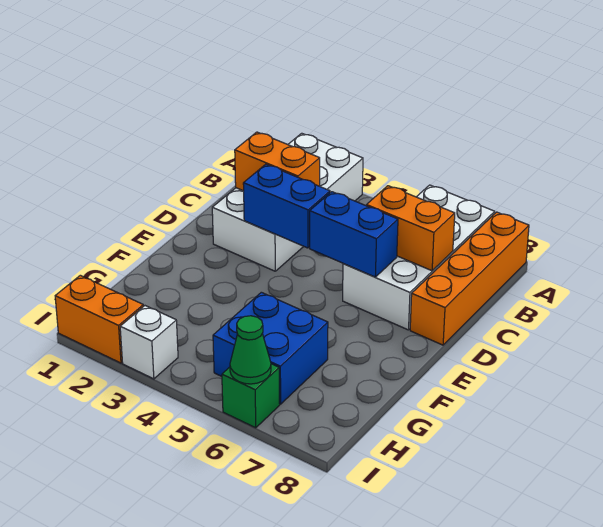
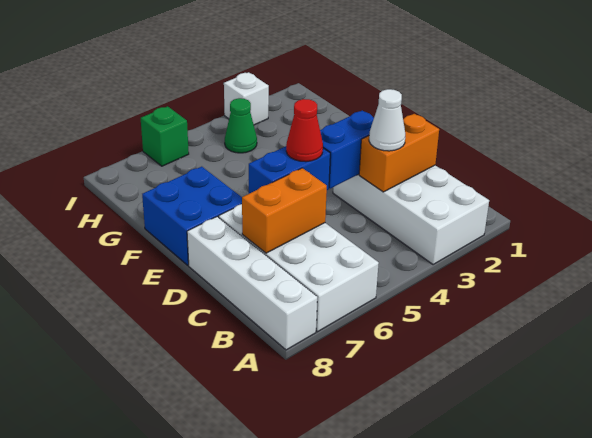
orange brick A8:D8 level 1 -> white brick A8:D8 level 1
none -> white cone C3 level 3
none -> red cone D5 level 3
blue brick G5:H6 level 1 -> blue brick E7:F8 level 1
orange brick I1:I2 level 1 -> none
green cone I6 level 2 -> green cone H4 level 1

